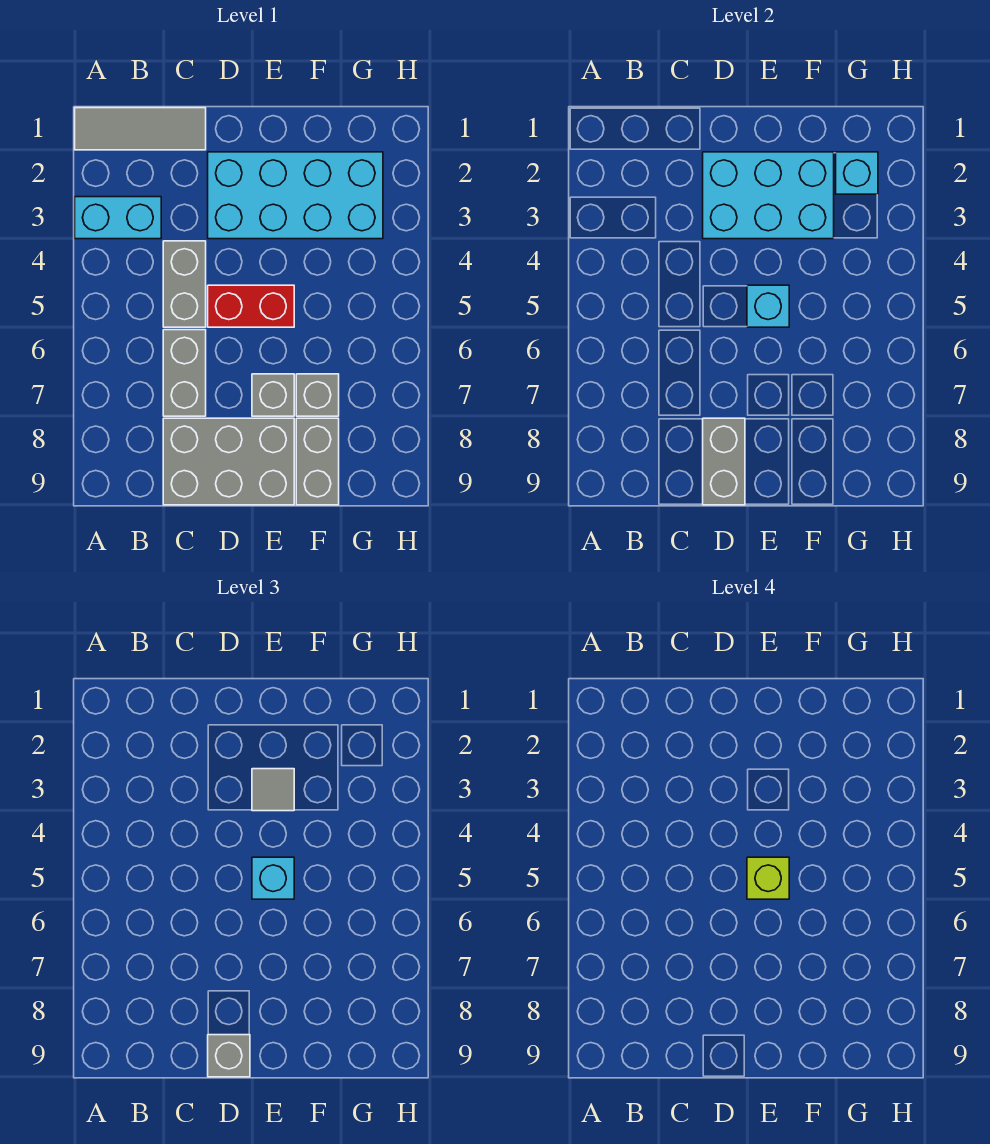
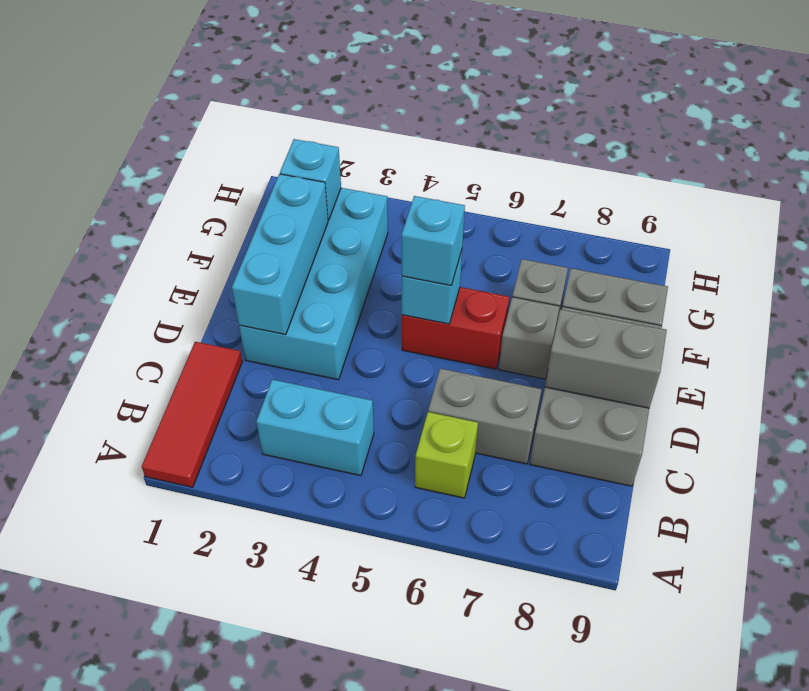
grey tile A1:C1 level 1 -> red tile A1:C1 level 1
cyan brick A3:B3 level 1 -> cyan brick B3:B4 level 1
grey brick C4:C5 level 1 -> none
cyan brick D2:F3 level 2 -> cyan brick D2:F2 level 2
red brick D5:E5 level 1 -> red brick E5:E6 level 1
grey brick D9 level 3 -> none
grey tile E3 level 3 -> none
lime brick E5 level 4 -> lime brick B6 level 1

